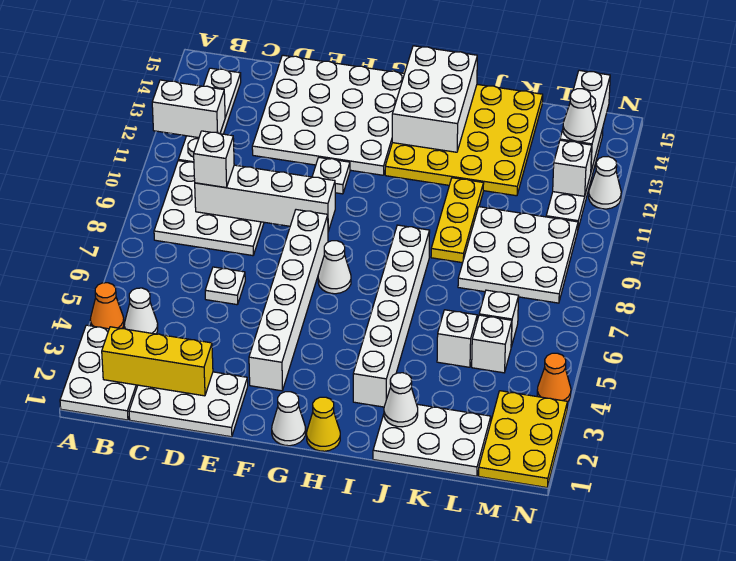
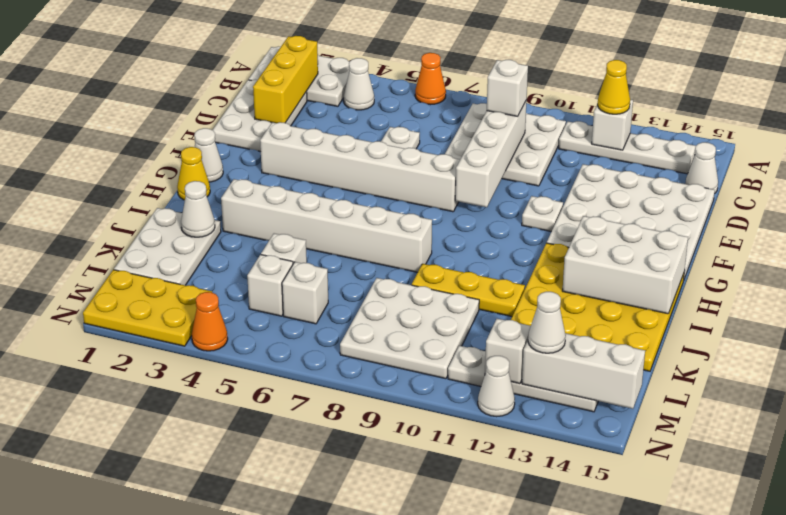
orange cone A4 level 1 -> orange cone A6 level 1
white brick A12:B12 level 2 -> white brick B12 level 2
none -> yellow cone B12 level 3
white cone G7 level 1 -> white cone C15 level 1

